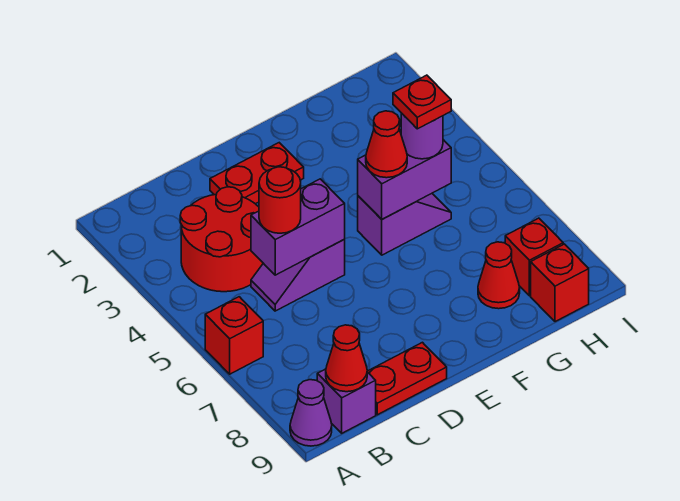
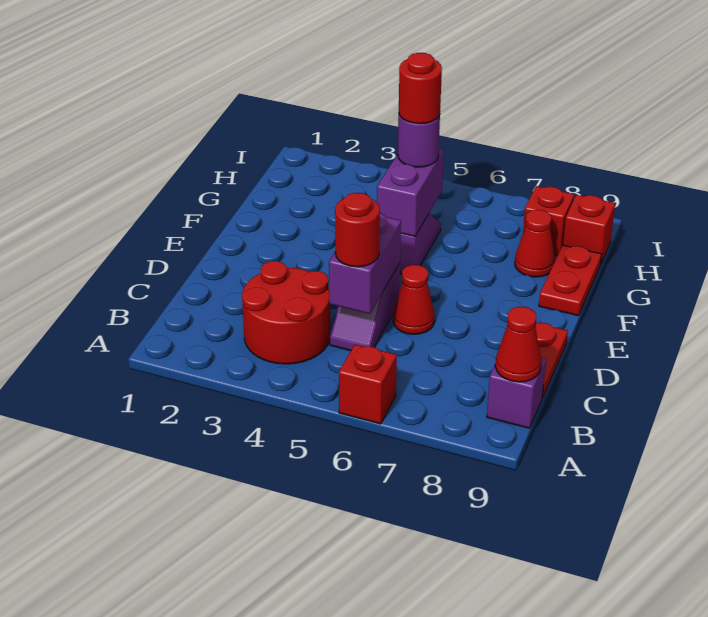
purple cone A9 level 1 -> none
red plate D2:E2 level 1 -> red plate F9:G9 level 1
red cone F5 level 3 -> red cone D6 level 1
red plate G5 level 4 -> red round brick G5 level 4

